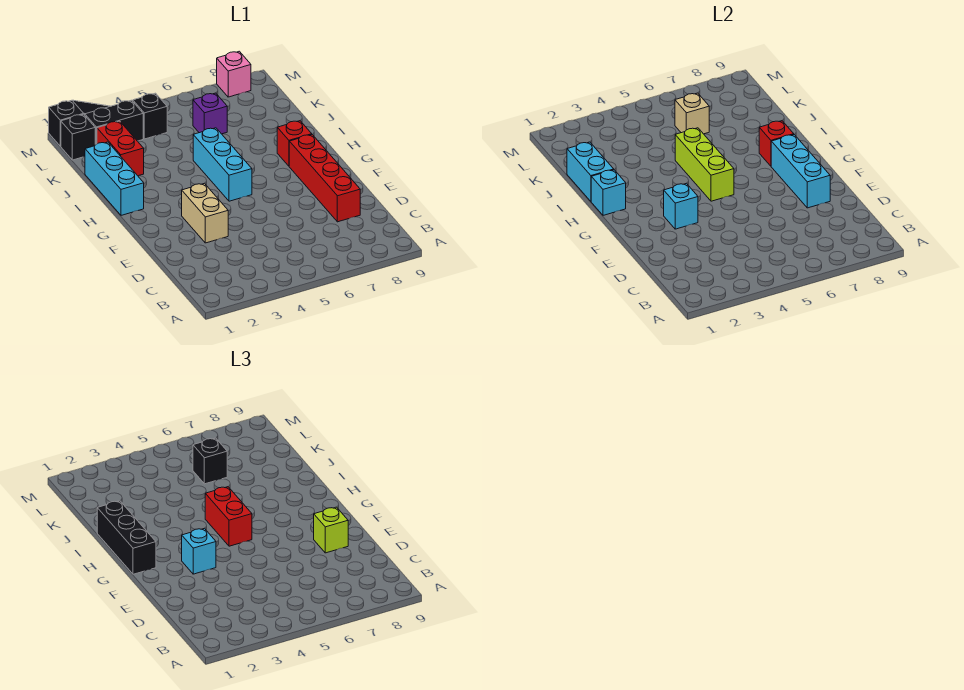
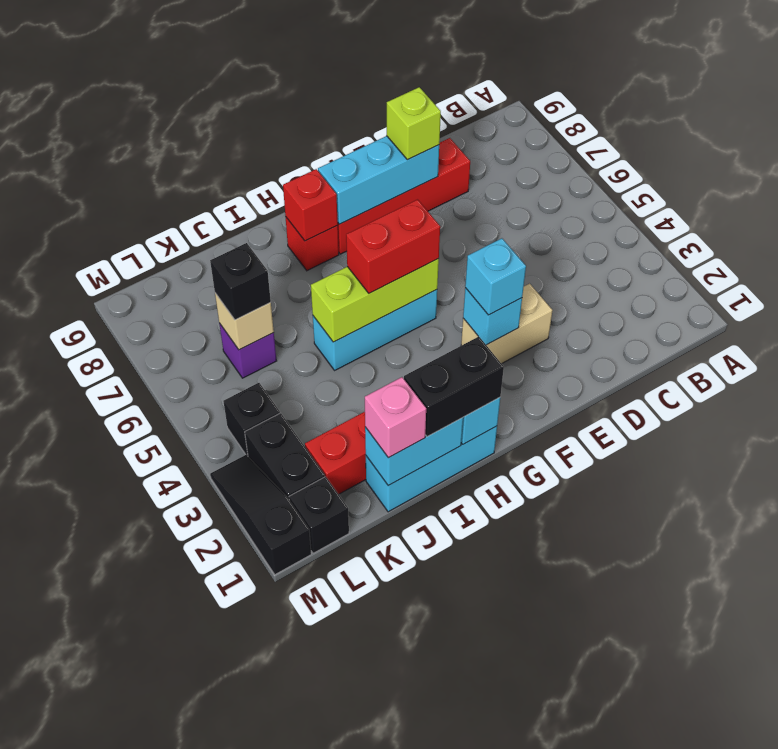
black brick G1:I1 level 3 -> black brick H1:I1 level 3
pink brick M8 level 1 -> pink brick J1 level 3

